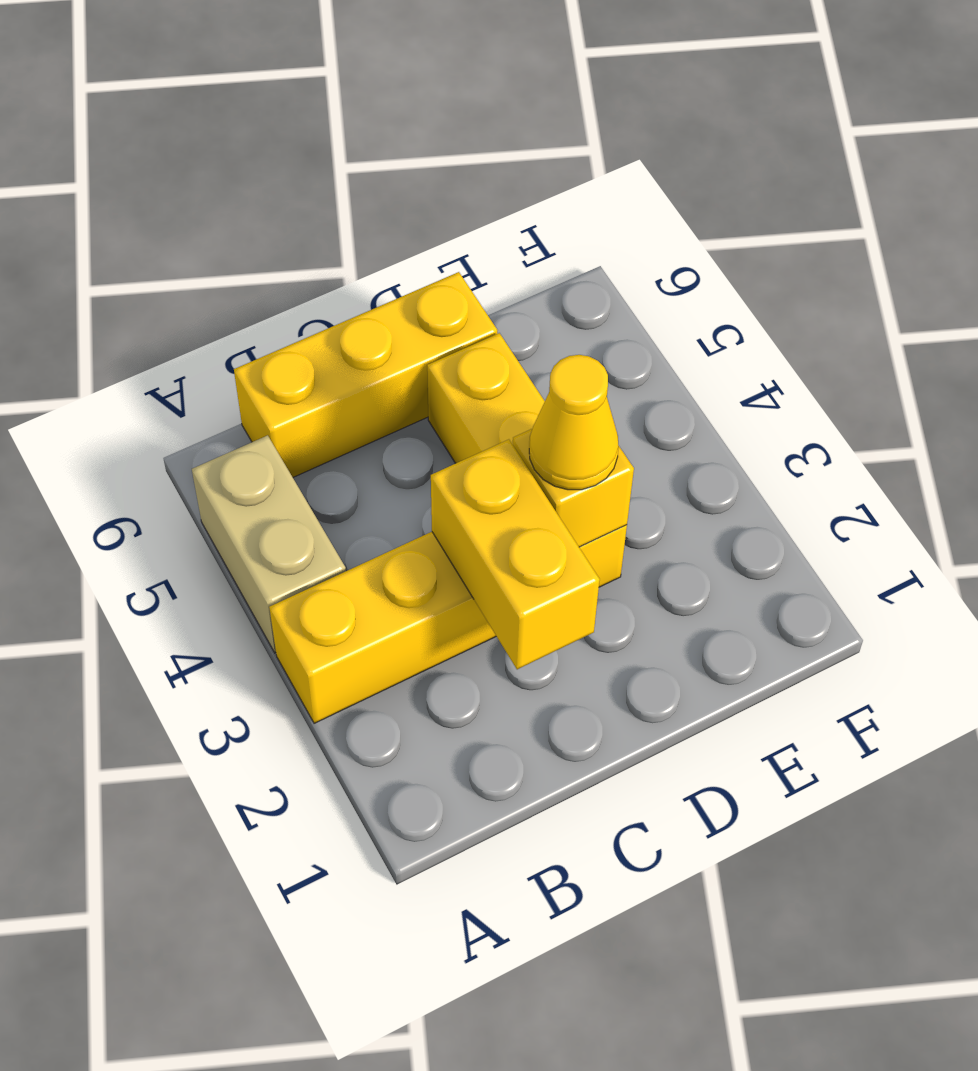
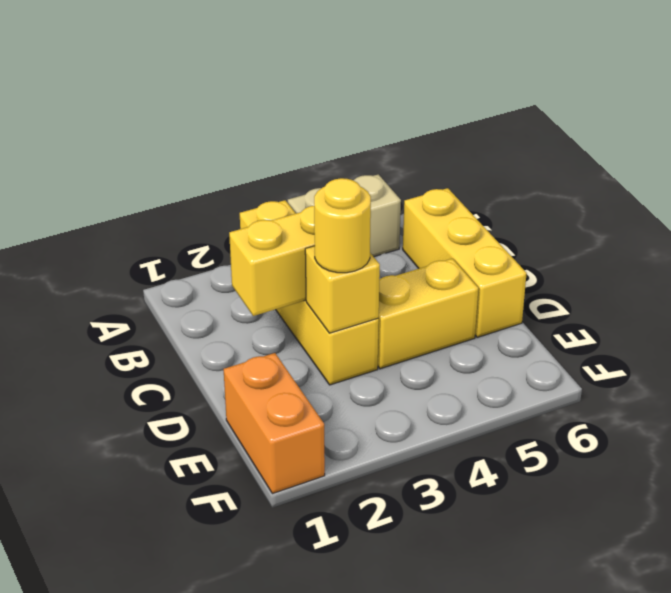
yellow cone D3 level 3 -> yellow round brick D3 level 3
none -> orange brick E1:F1 level 1

